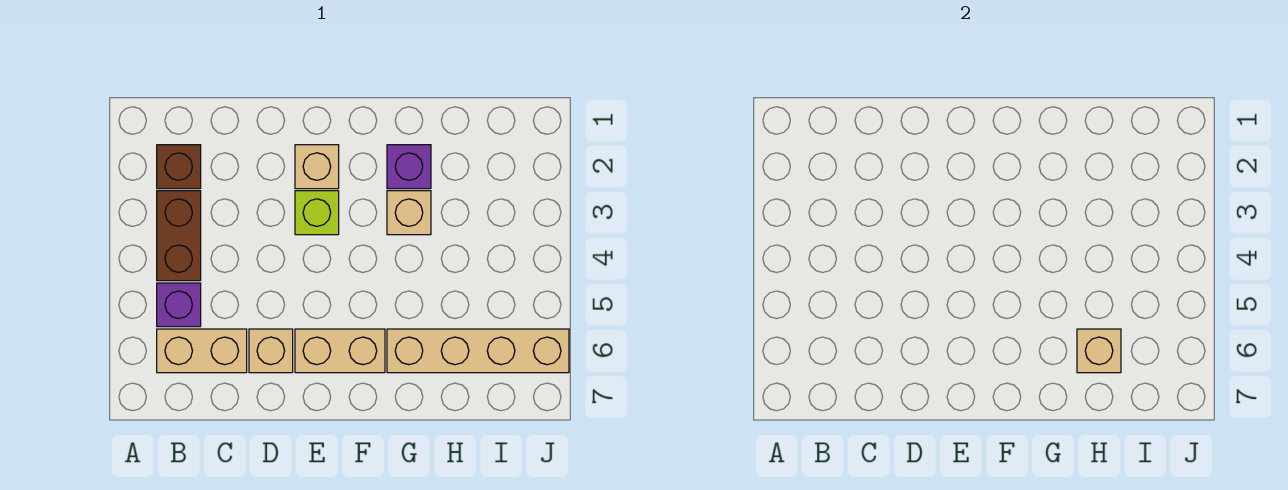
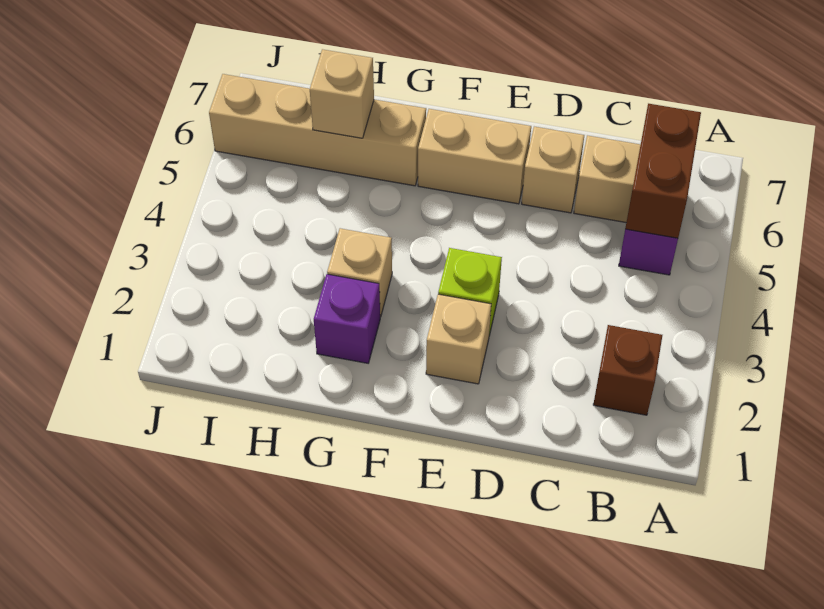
brown brick B3:B4 level 1 -> brown brick B5:B6 level 2

